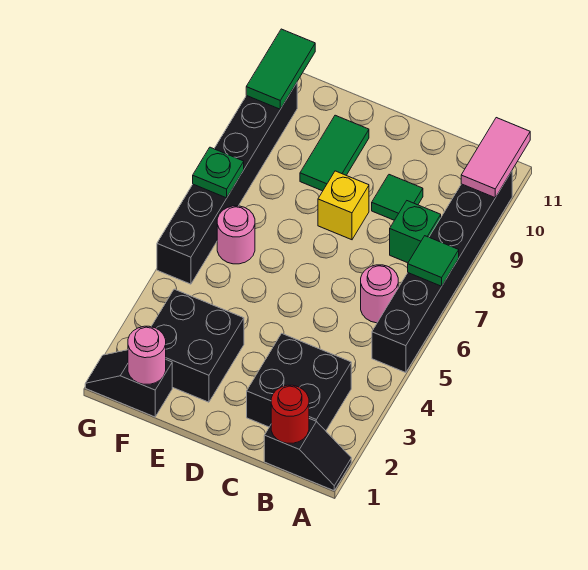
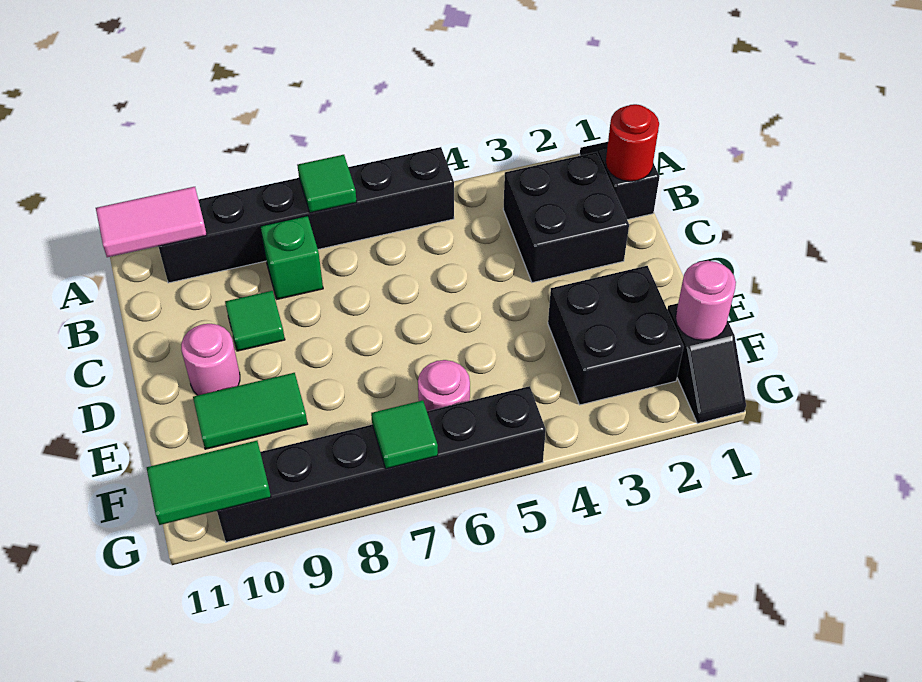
pink round brick B6 level 1 -> pink round brick D10 level 1
yellow brick D8 level 1 -> none
green plate G7 level 2 -> green tile G7 level 2

